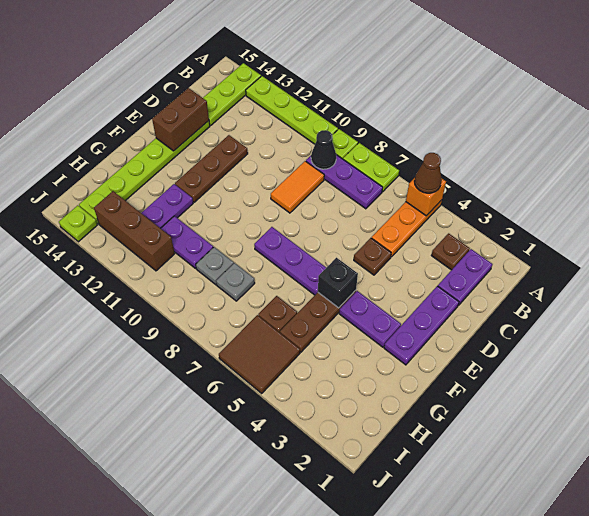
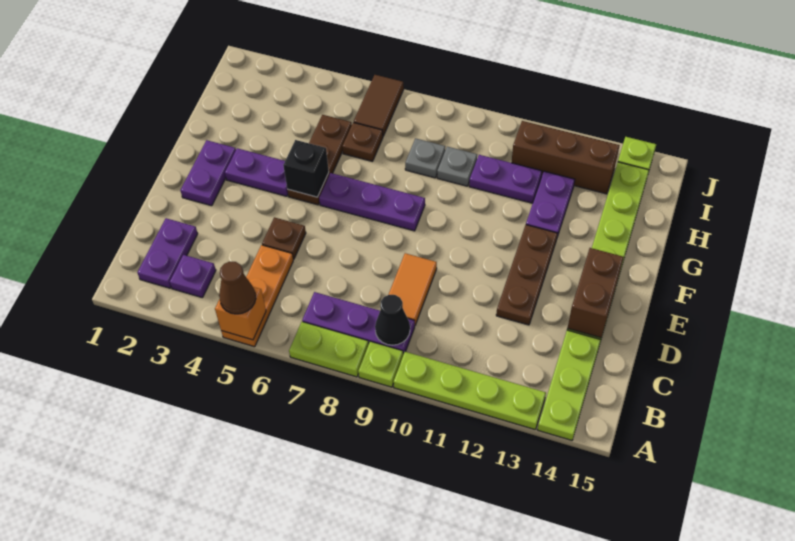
brown plate B3 level 1 -> purple plate B3 level 1
purple plate D2:F2 level 1 -> purple plate E2:F2 level 1
brown tile I5:J6 level 1 -> brown tile I6:J6 level 1

